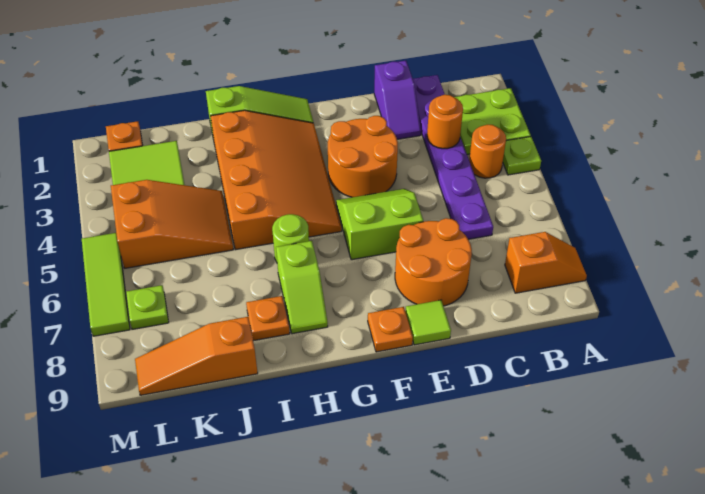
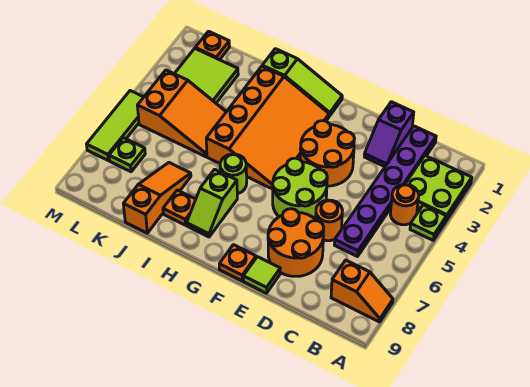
orange round brick C3 level 2 -> orange round brick D6 level 1
lime slope E5:F6 level 1 top 6 -> lime round brick E5:F6 level 1
orange slope J9:L9 level 1 top J -> orange slope J7:J9 level 1 top 9

